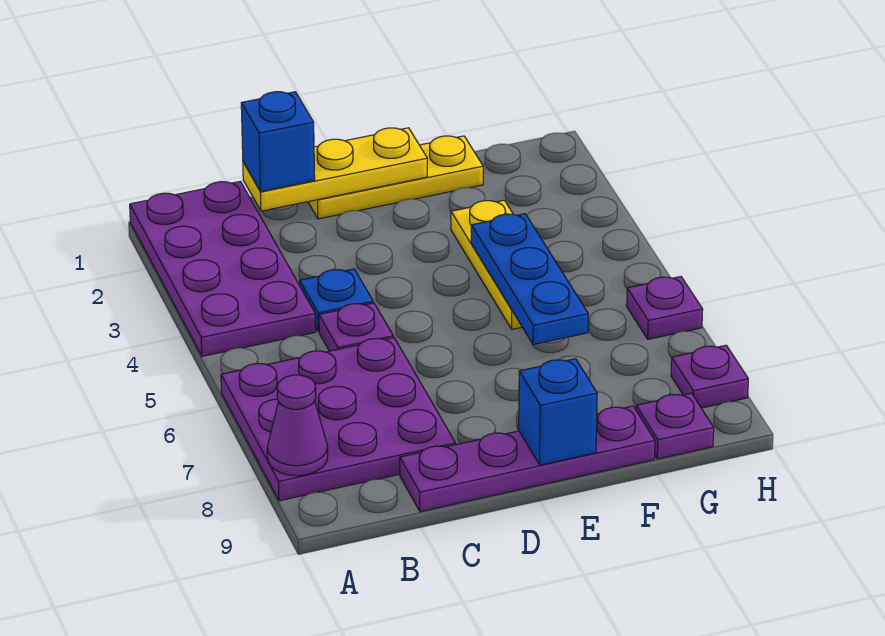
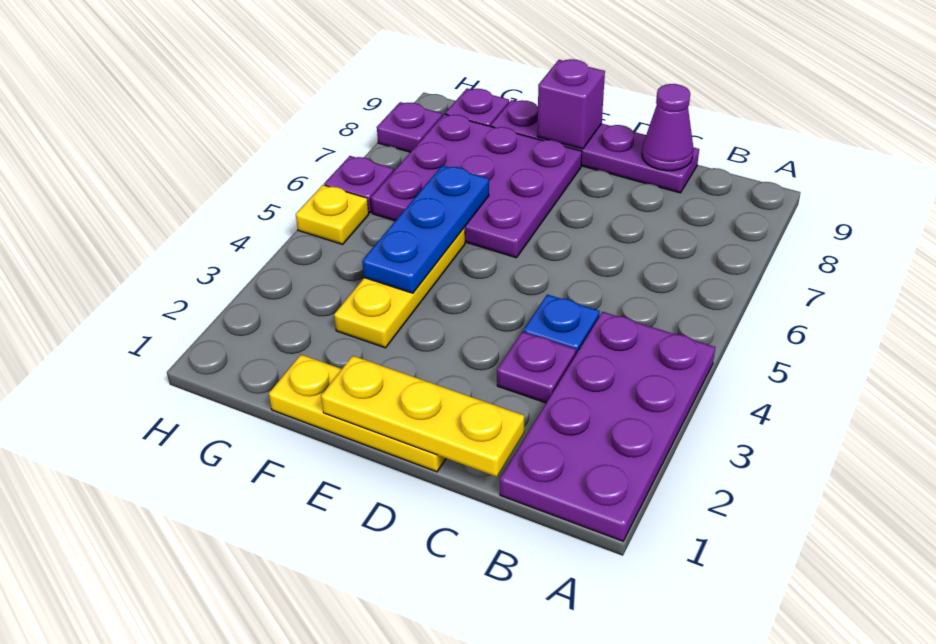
purple plate A6:C8 level 1 -> purple plate E6:G8 level 1
purple cone A8 level 2 -> purple cone C9 level 2
blue brick C1 level 3 -> none
purple plate C5 level 1 -> purple plate C3 level 1
blue brick E9 level 2 -> purple brick E9 level 2
none -> yellow plate H5 level 1

